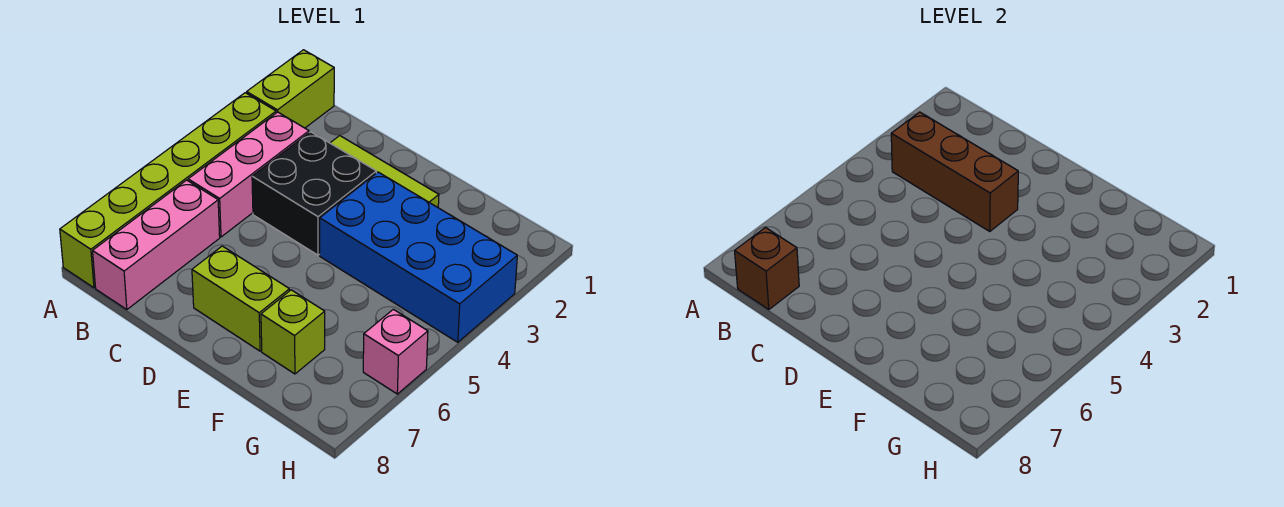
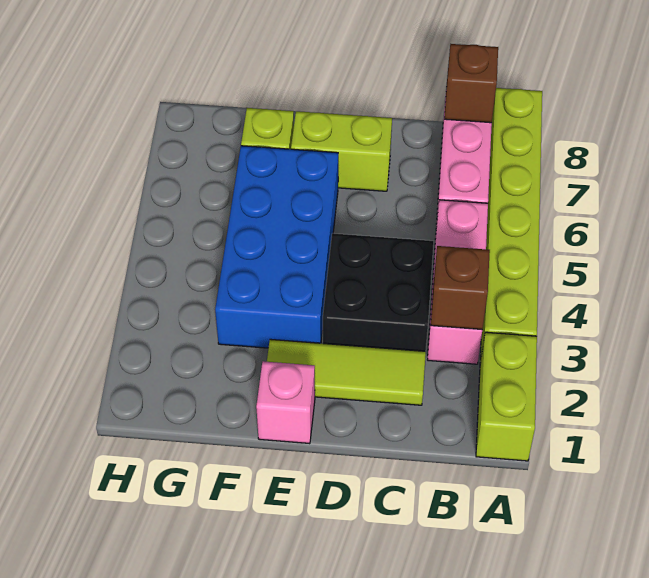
brown brick B3:D3 level 2 -> brown brick B3 level 2
blue brick E3:H4 level 1 -> blue brick E3:F6 level 1
pink brick H6 level 1 -> pink brick E1 level 1

